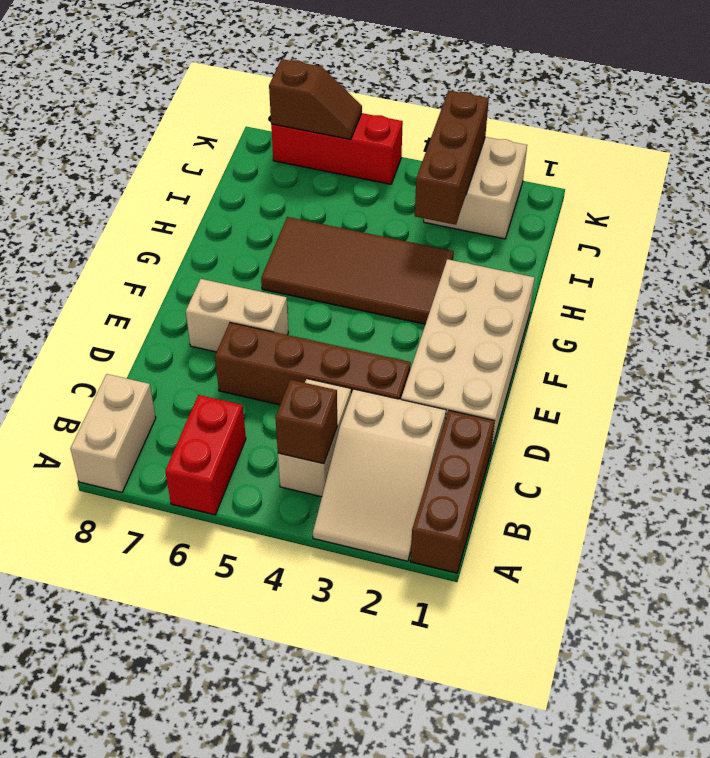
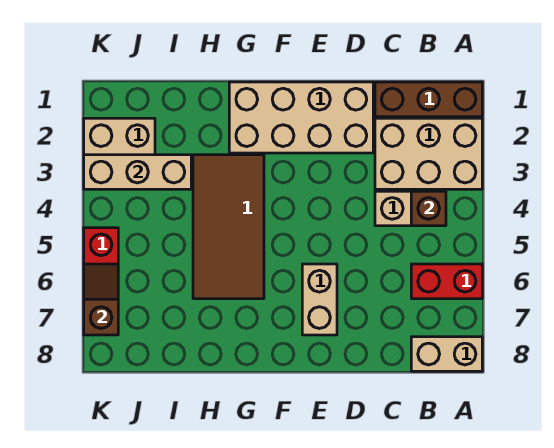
tan slope A2:C3 level 1 top C -> tan brick A2:C3 level 1
brown brick D3:D6 level 1 -> none
brown brick I3:K3 level 2 -> tan brick I3:K3 level 2

